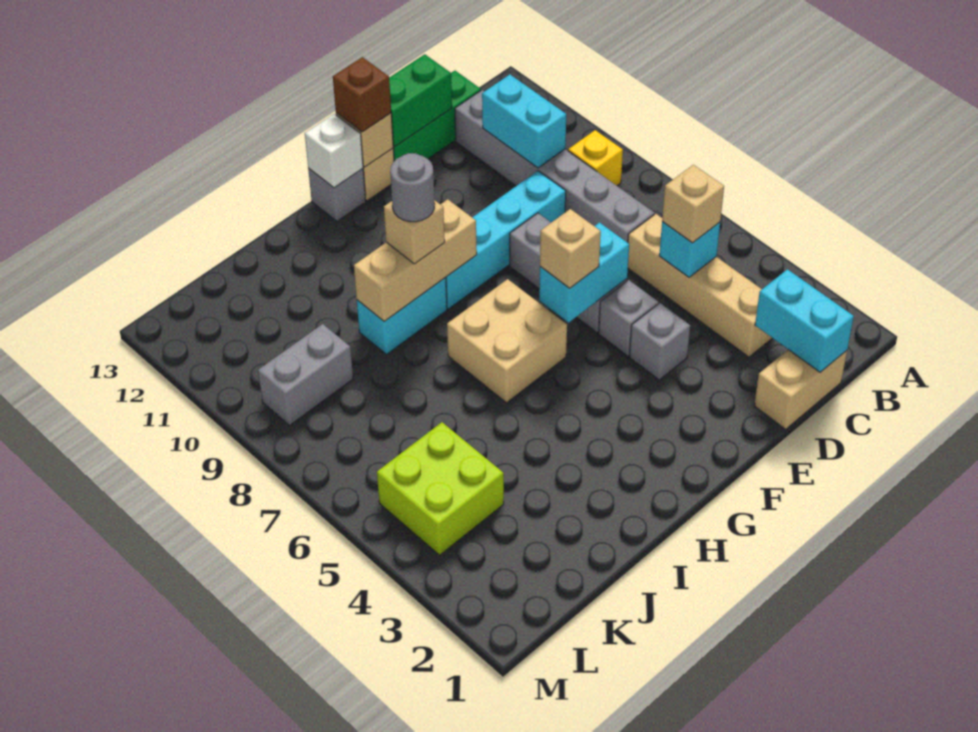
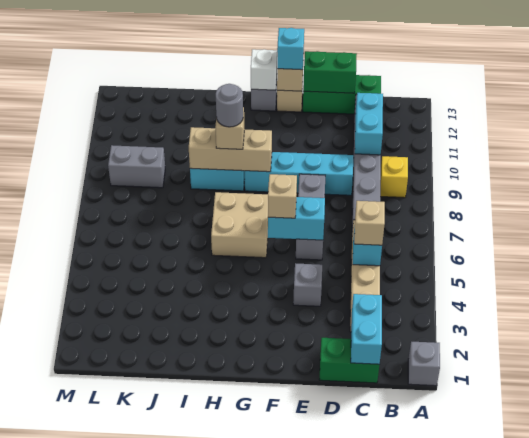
tan brick C1:D1 level 1 -> green brick C1:D1 level 1
grey brick E5 level 1 -> grey brick A1 level 1
brown brick F13 level 3 -> cyan brick F13 level 3
lime brick K4:L5 level 1 -> none

